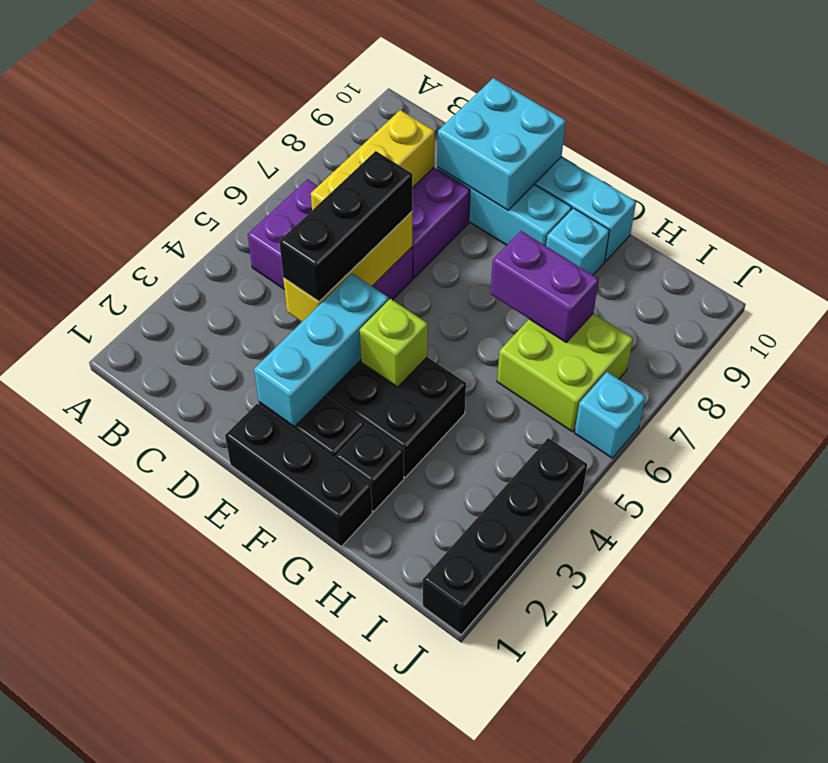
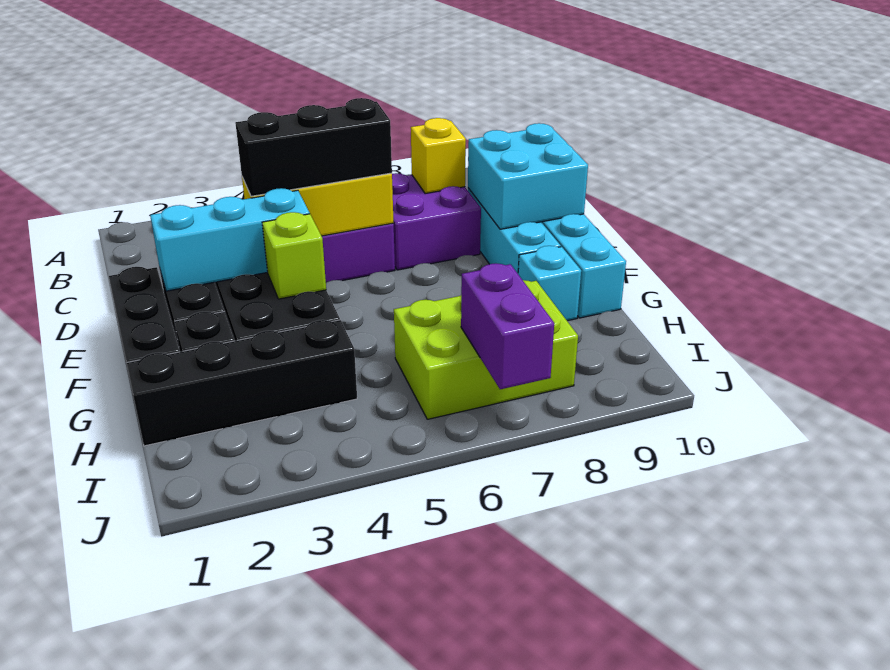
yellow brick C6:C8 level 2 -> yellow brick C8 level 2
purple brick G7:H7 level 2 -> purple brick I7:J7 level 2
lime brick H6:I7 level 1 -> lime brick H6:I8 level 1
black brick J1:J4 level 1 -> black brick H1:H4 level 1
cyan brick J6 level 1 -> none

